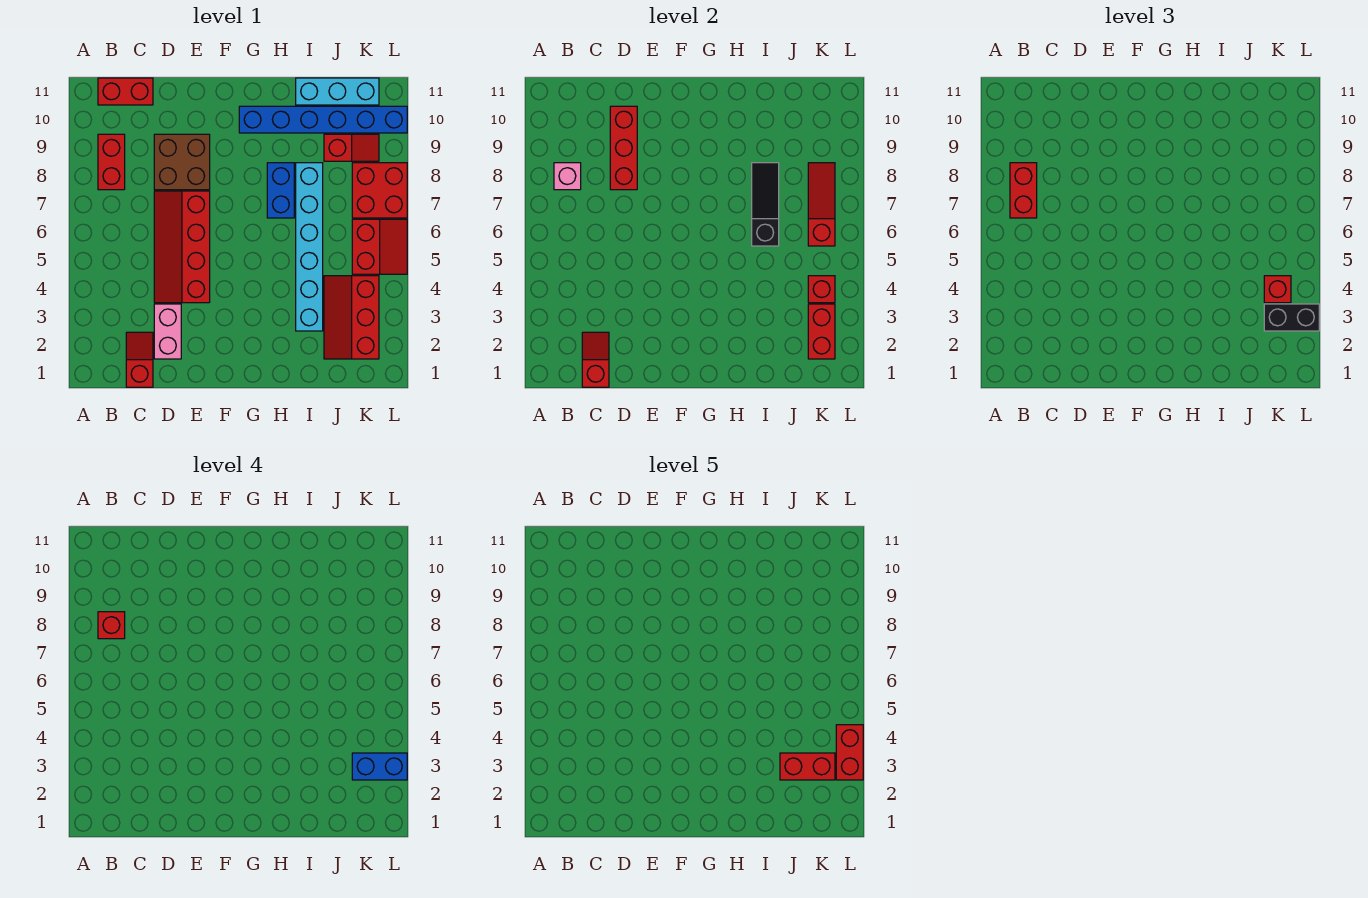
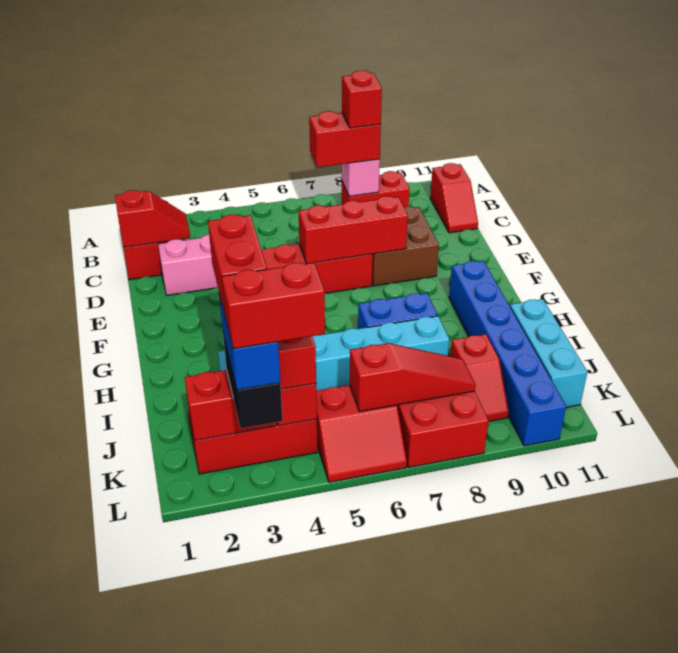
red brick B11:C11 level 1 -> red slope B11:C11 level 1 top B
red brick D8:D10 level 2 -> red brick E6:E8 level 2
black slope I6:I8 level 2 top 6 -> none

